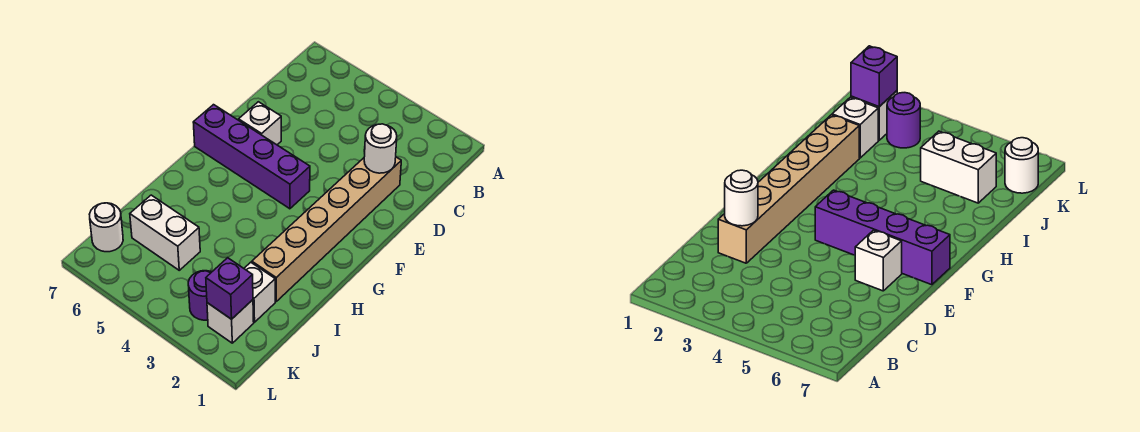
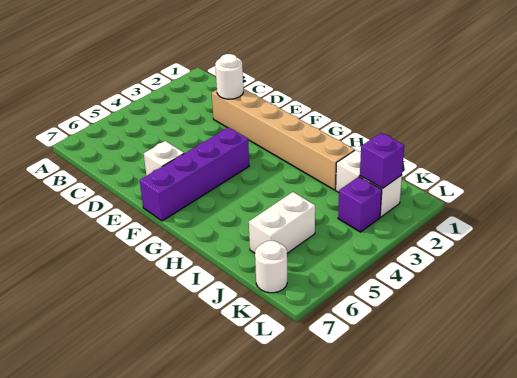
purple round brick K3 level 1 -> purple brick K3 level 1

